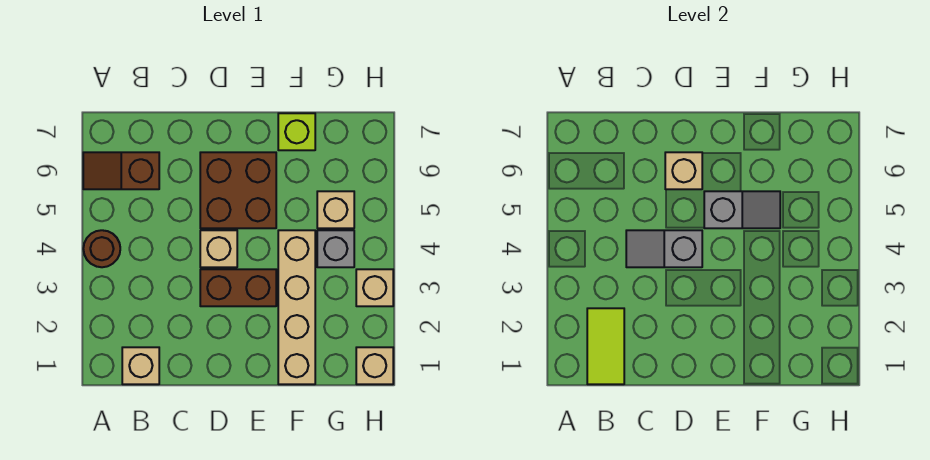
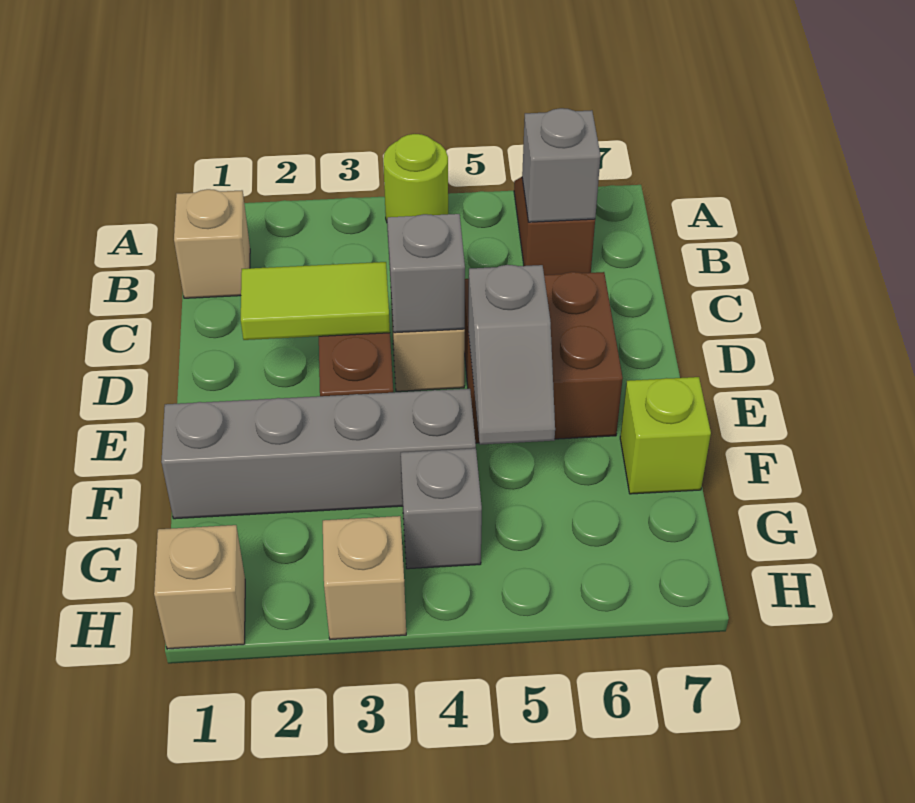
brown round brick A4 level 1 -> lime round brick A4 level 1
lime tile B1:B2 level 2 -> lime tile D2:D3 level 2
none -> grey brick B6 level 2
tan brick D6 level 2 -> none
tan brick F1:F4 level 1 -> grey brick F1:F4 level 1
tan brick G5 level 1 -> none

